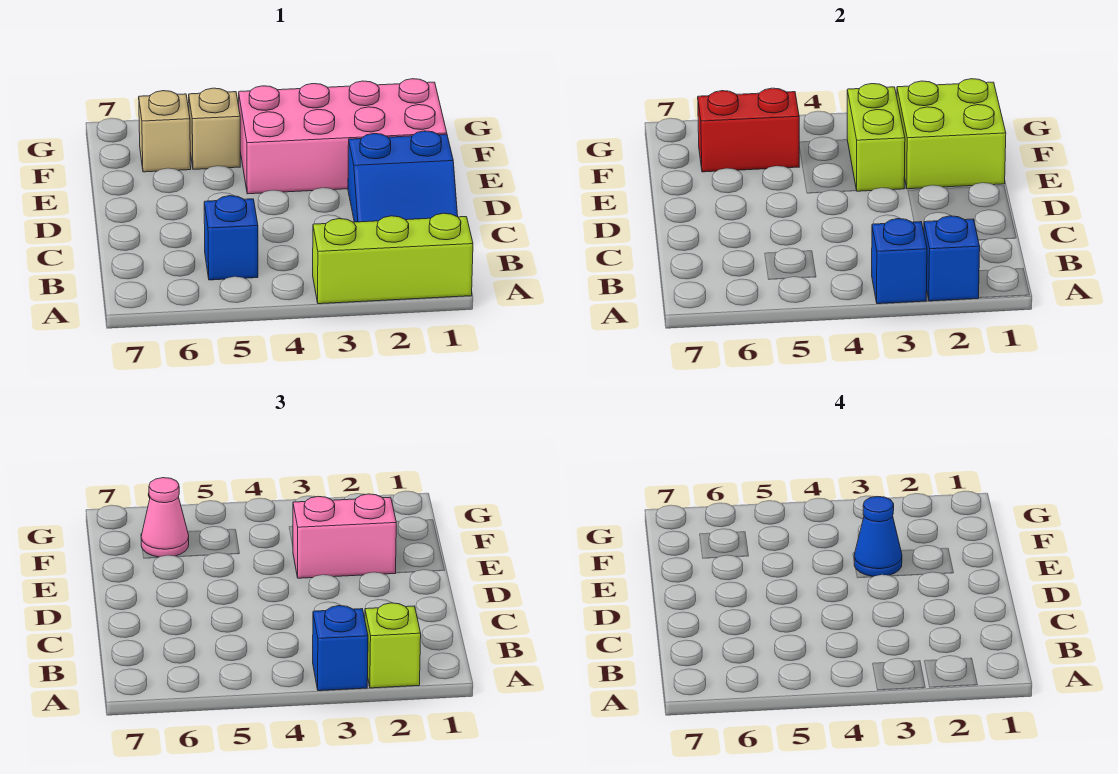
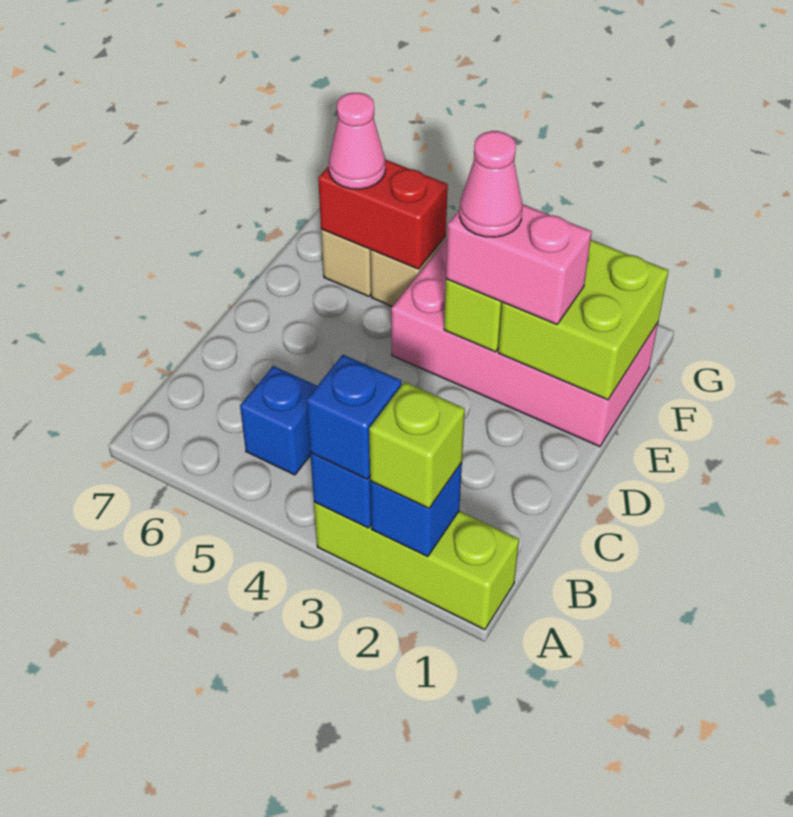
blue slope C1:D2 level 1 top D -> none
blue cone E3 level 4 -> pink cone E3 level 4

